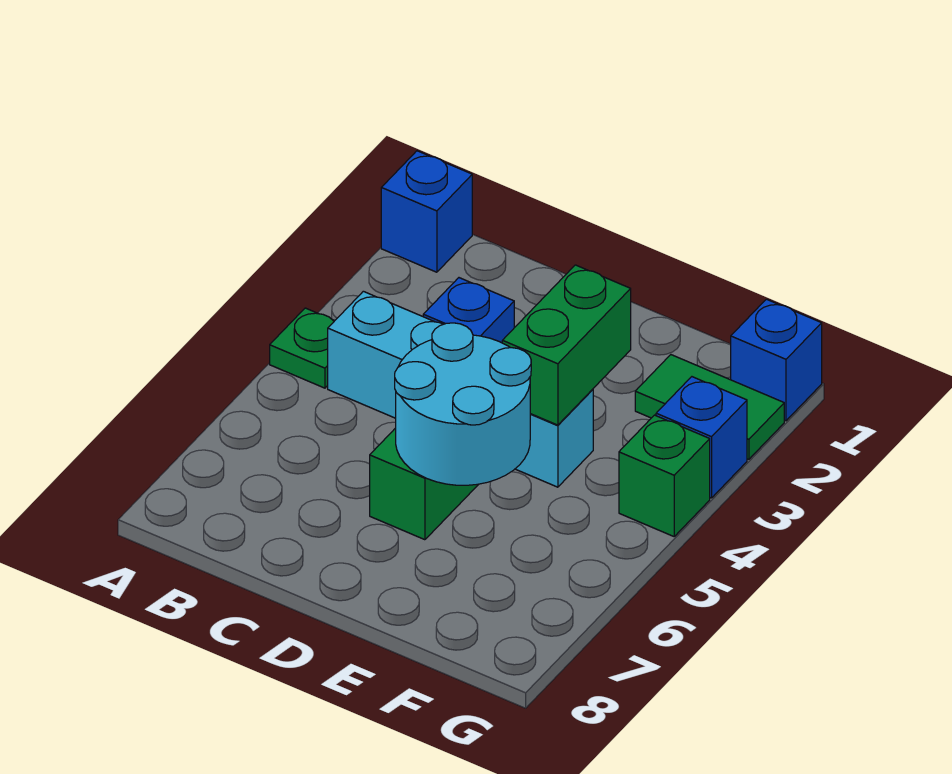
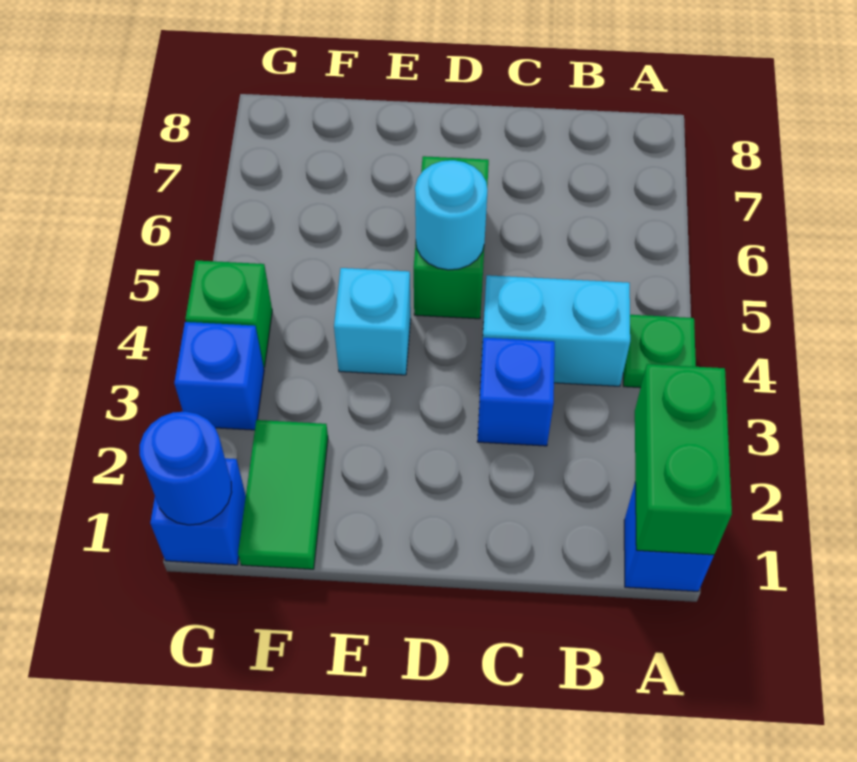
cyan round brick D5:E6 level 2 -> cyan round brick D5 level 2
green brick E3:E4 level 2 -> green brick A1:A2 level 2
green tile F2:G2 level 1 -> green tile F1:F2 level 1
none -> blue round brick G1 level 2

